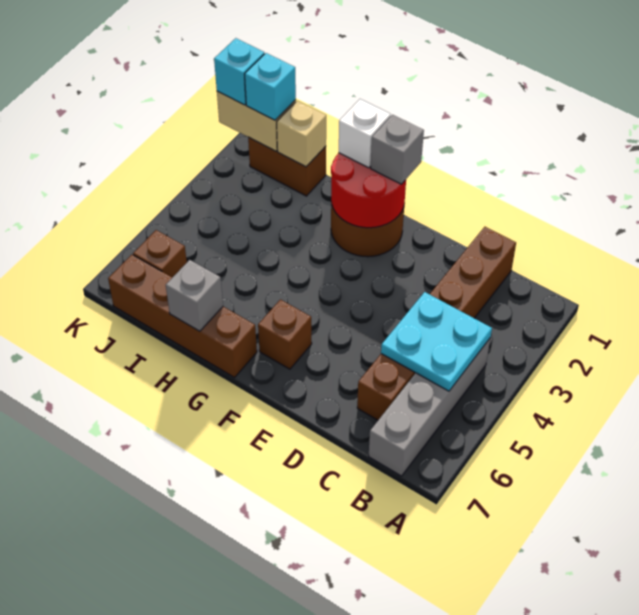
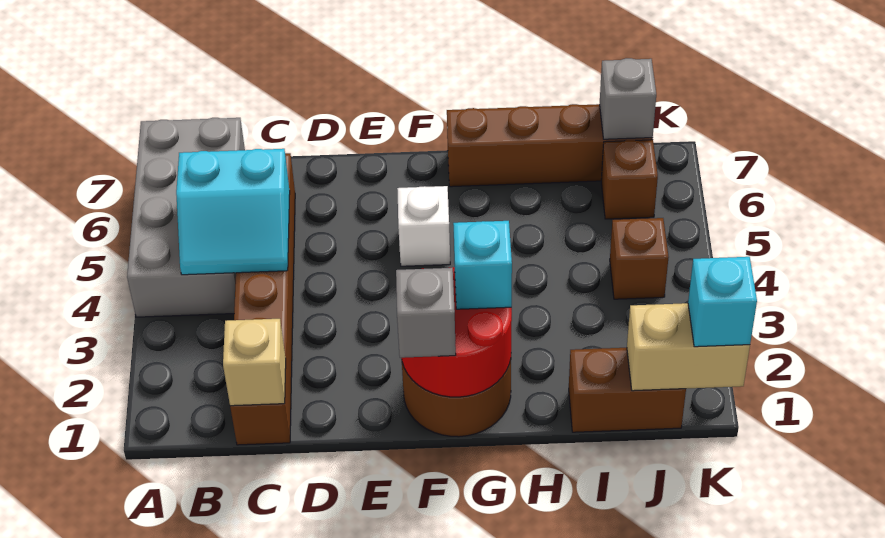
grey brick B4:B7 level 1 -> grey brick A4:B7 level 1
cyan plate B4:C5 level 2 -> cyan slope B4:C5 level 2 top 5
brown brick F6 level 1 -> brown brick J4 level 1
white brick G1 level 3 -> white brick F5 level 1
grey brick H7 level 2 -> grey brick J7 level 2
tan brick I1 level 2 -> tan brick C1 level 2
cyan brick J1 level 3 -> cyan brick G2 level 3

